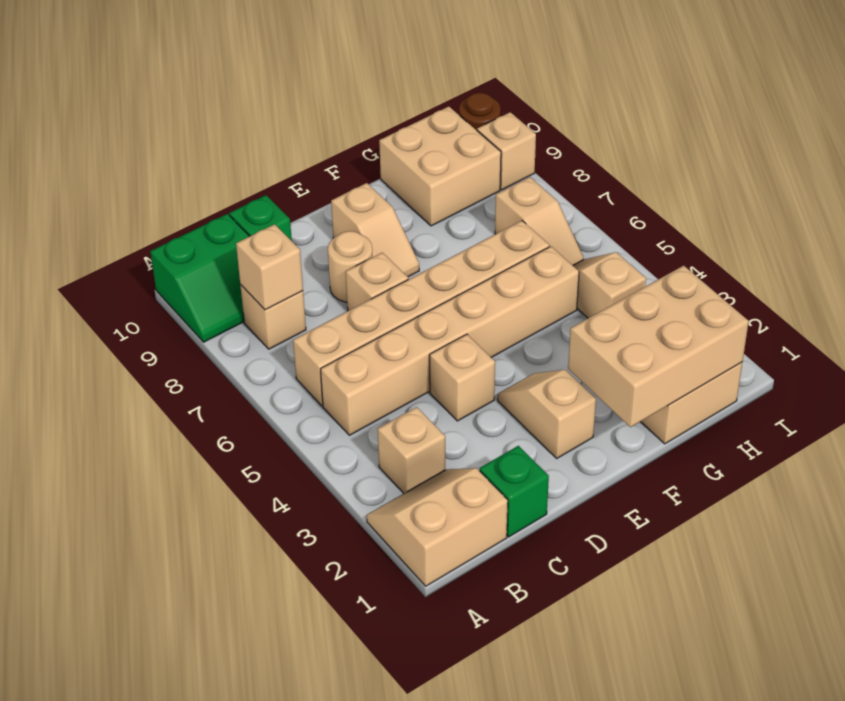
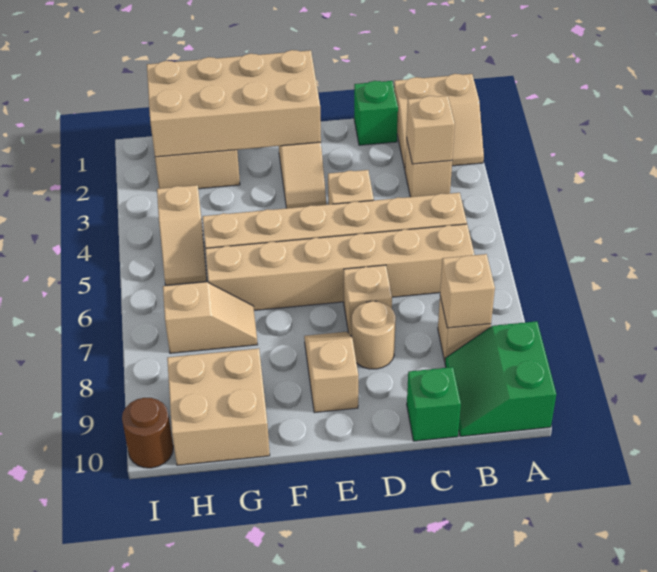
green slope A9:B10 level 1 top 10 -> green slope A9:B10 level 1 top A
tan brick F1:H2 level 2 -> tan brick E1:H2 level 2
tan slope H6:H7 level 1 top 7 -> tan slope G7:H7 level 1 top H
tan brick I9 level 1 -> tan brick B3 level 2

